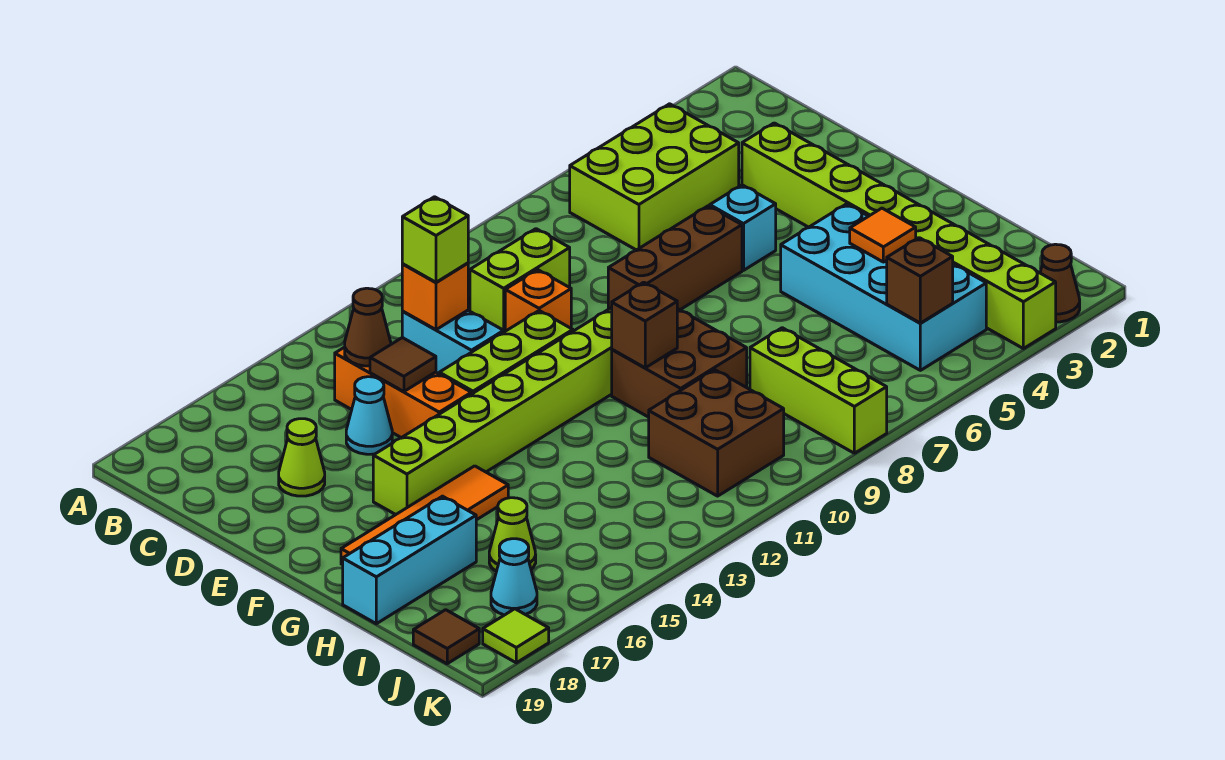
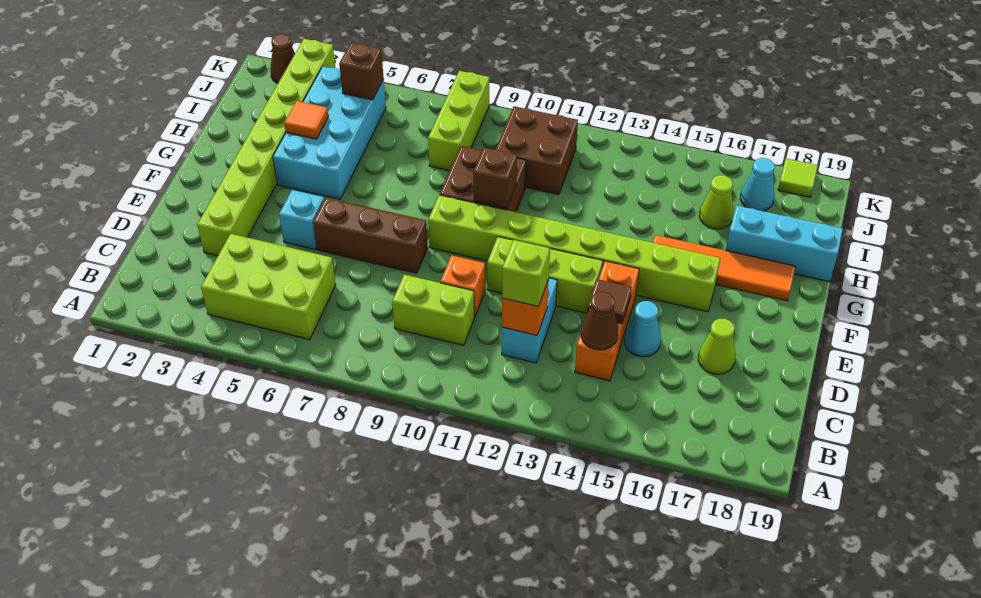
brown tile J19 level 1 -> none

